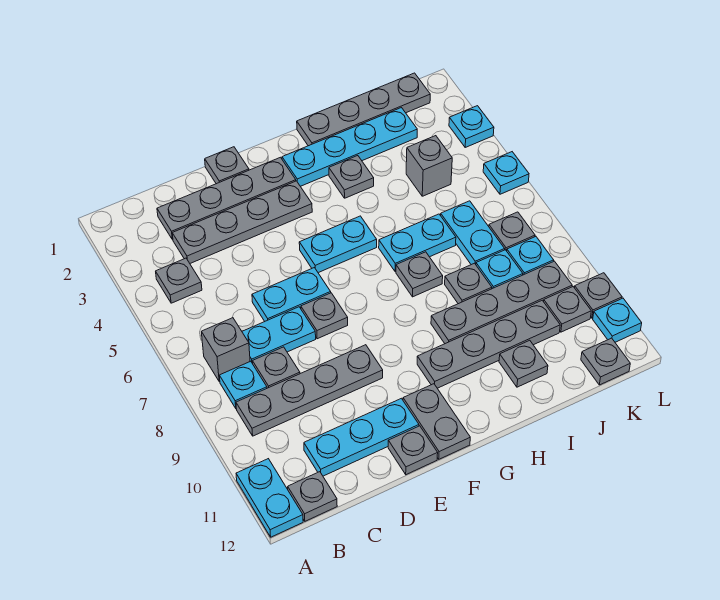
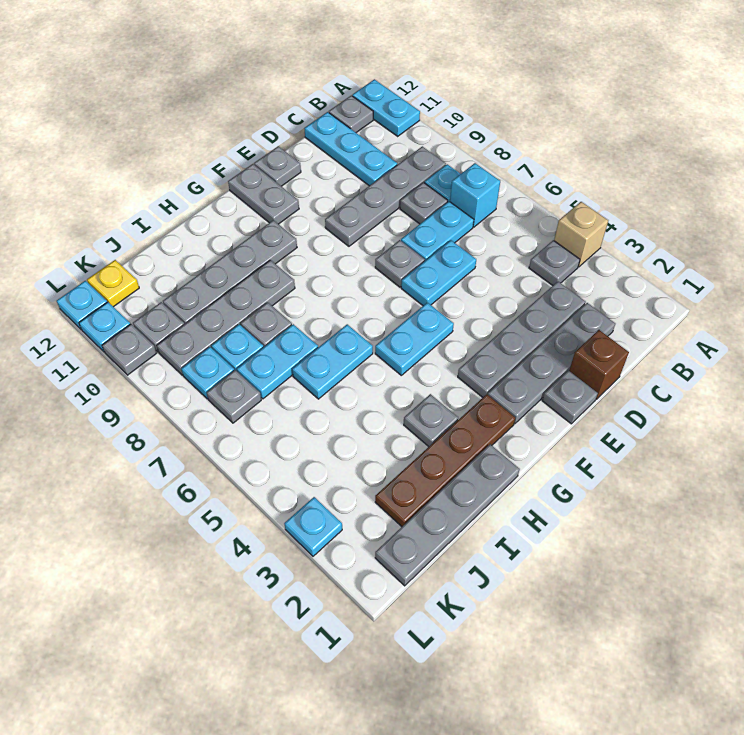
none -> tan brick A4 level 1
grey brick B7 level 1 -> cyan brick B7 level 1
cyan plate C11:E11 level 1 -> cyan plate C10:C12 level 1
none -> brown brick D1 level 1
cyan plate G2:J2 level 1 -> brown plate G2:J2 level 1
grey plate H7 level 1 -> none
grey plate I11 level 1 -> none
grey brick J4 level 1 -> none
cyan plate J6:J7 level 1 -> cyan plate I7:J7 level 1
grey plate K12 level 1 -> yellow plate K12 level 1
cyan plate L5 level 1 -> cyan plate L12 level 1

